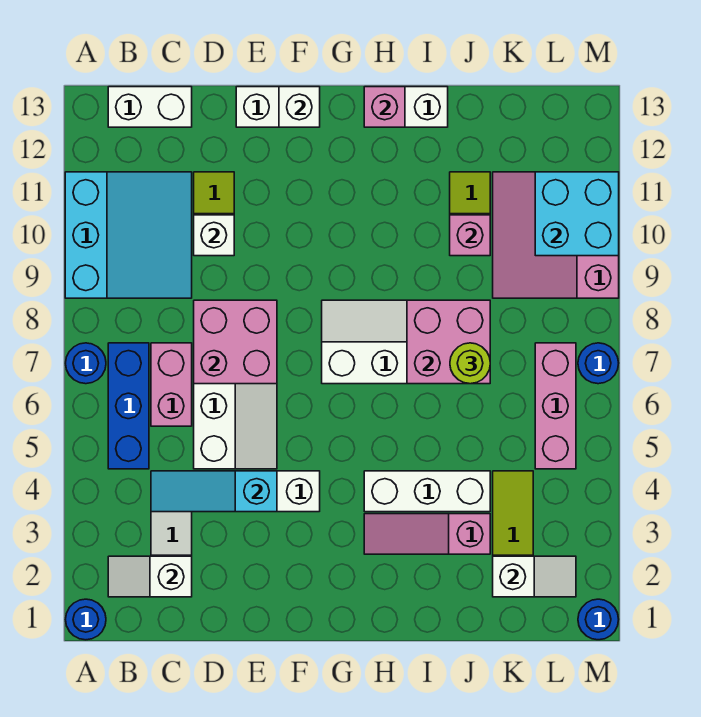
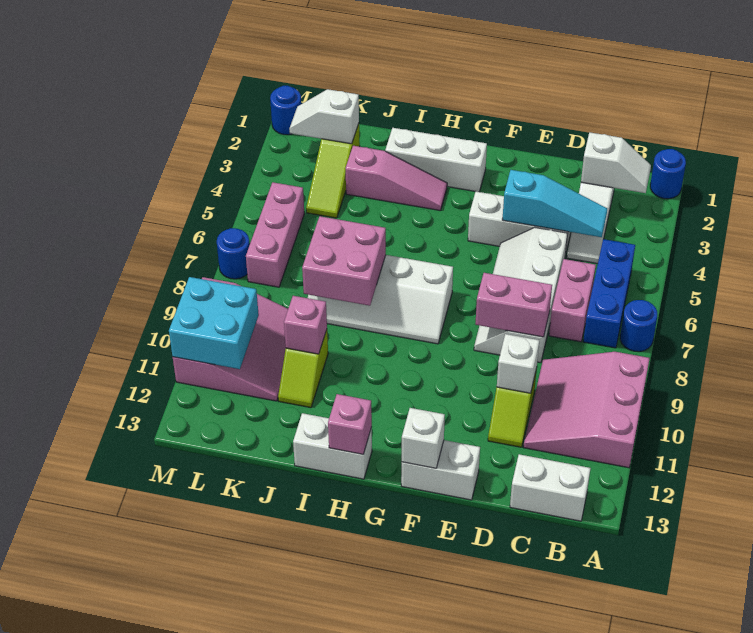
cyan slope A9:C11 level 1 top A -> pink slope A9:C11 level 1 top A
pink brick D7:E8 level 2 -> pink brick D8:E8 level 2
white brick H4:J4 level 1 -> white brick G2:I2 level 1
lime round brick J7 level 3 -> none

